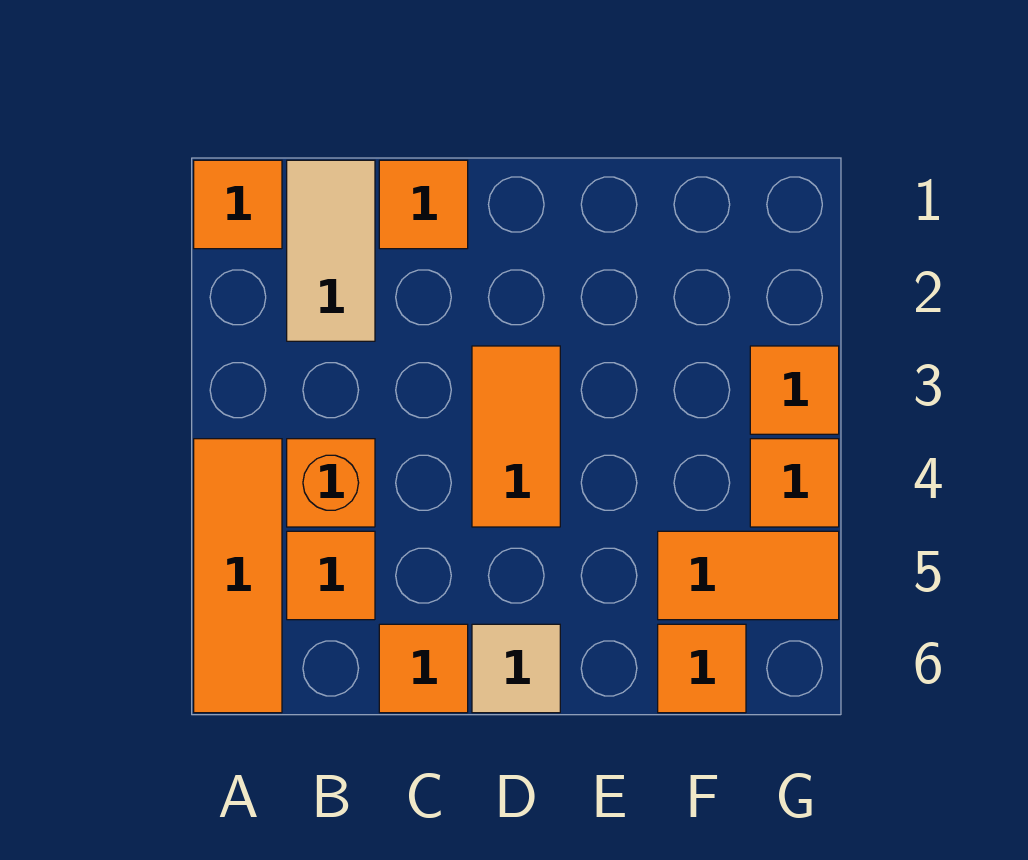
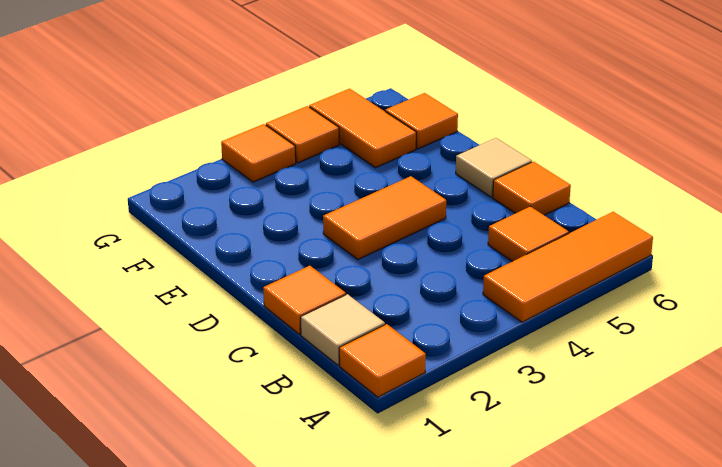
tan tile B1:B2 level 1 -> tan tile B1 level 1
orange brick B4 level 1 -> none

